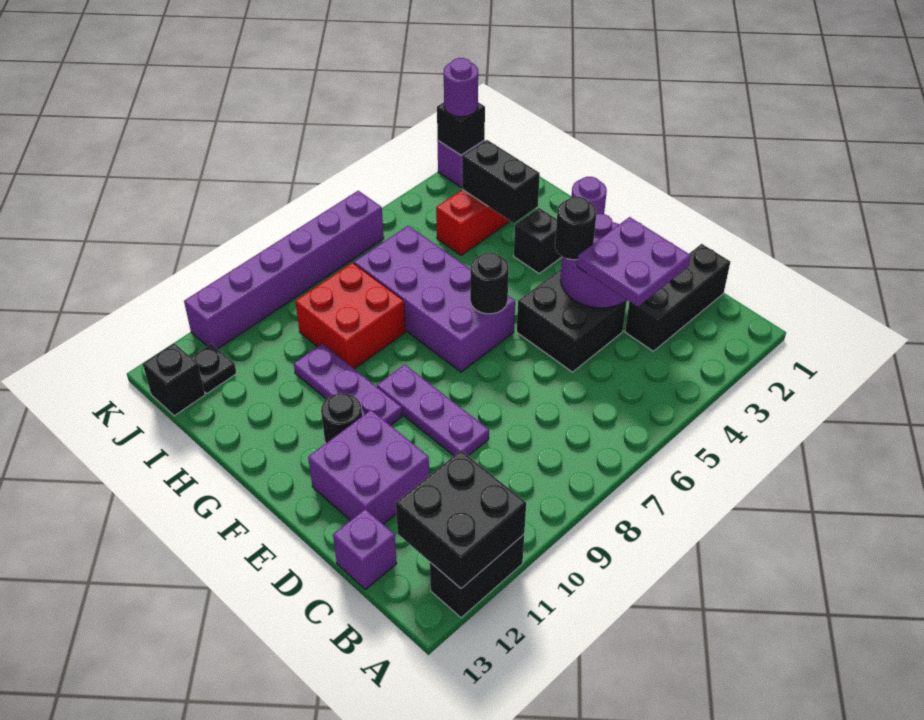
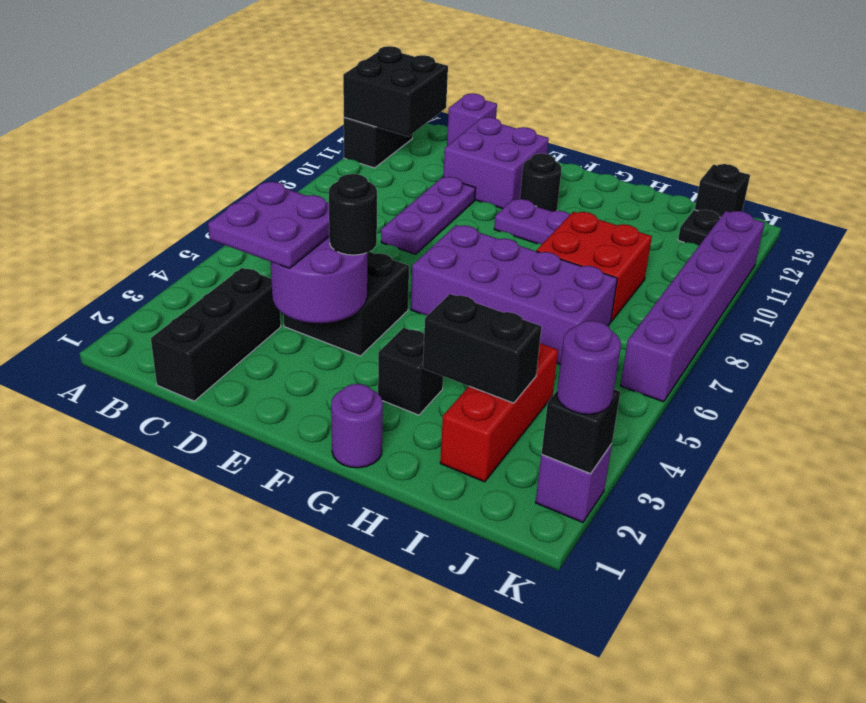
purple plate D9:F9 level 1 -> purple plate D8:D10 level 1
black round brick F6 level 2 -> none

